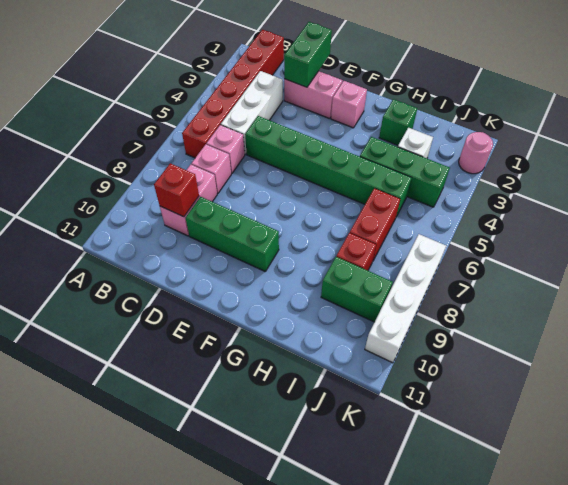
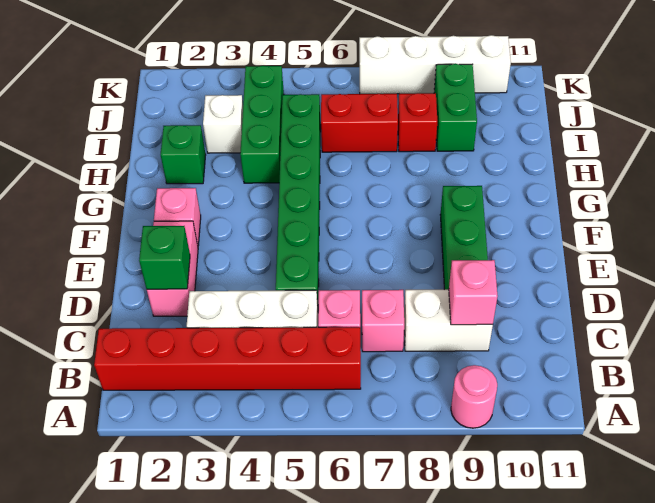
pink brick C8:C9 level 1 -> white brick C8:C9 level 1
red brick C9 level 2 -> pink brick C9 level 2
green brick D1:D2 level 2 -> green brick D2 level 2
pink round brick K2 level 1 -> pink round brick A9 level 1

